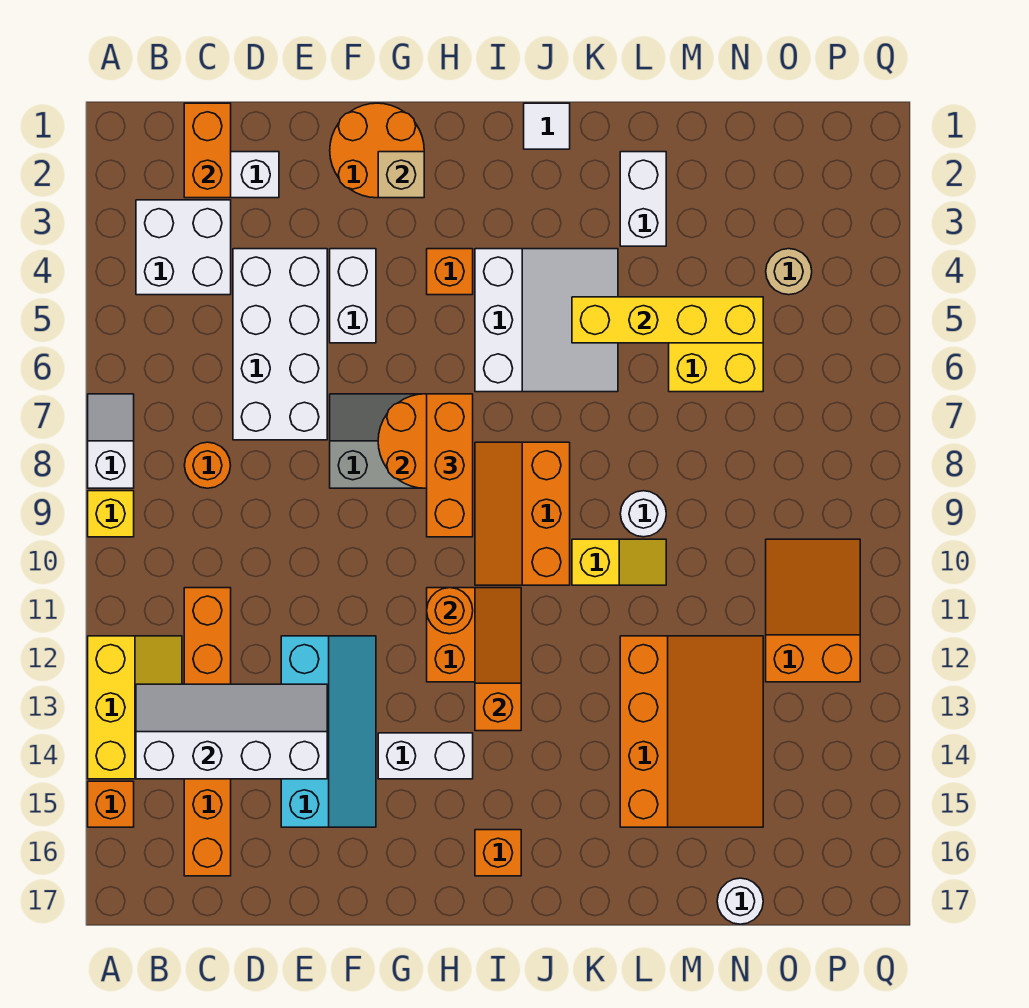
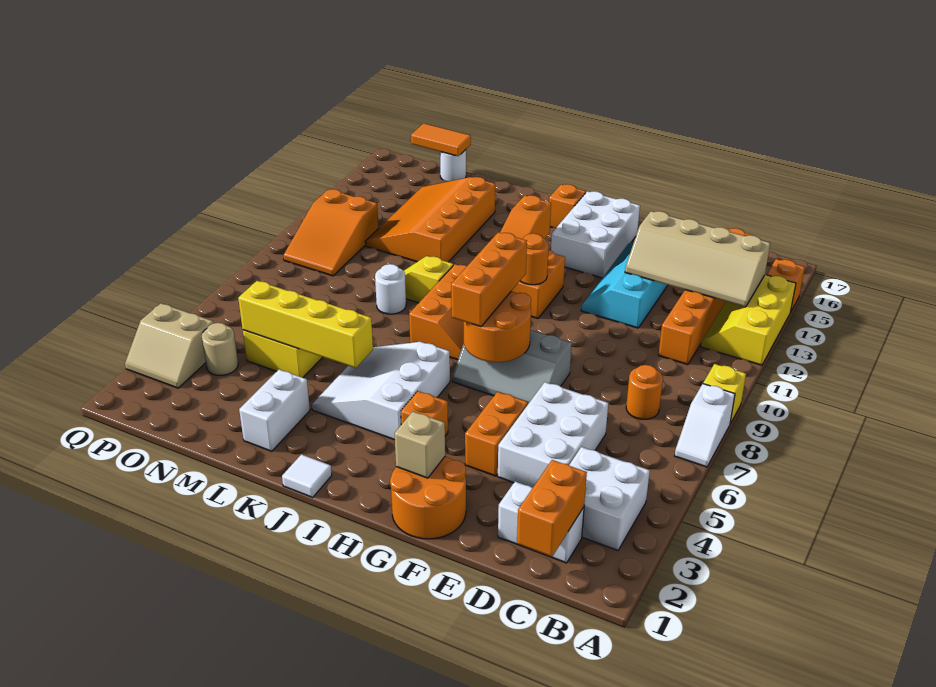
white slope B13:E14 level 2 top 14 -> tan slope B13:E14 level 2 top 14
white brick D4:E7 level 1 -> white brick D4:E6 level 1
white brick F4:F5 level 1 -> orange brick F4:F5 level 1
white brick G14:H14 level 1 -> white brick G14:H16 level 1
none -> orange tile N17:O17 level 2
none -> tan slope P3:Q4 level 1 top 4

